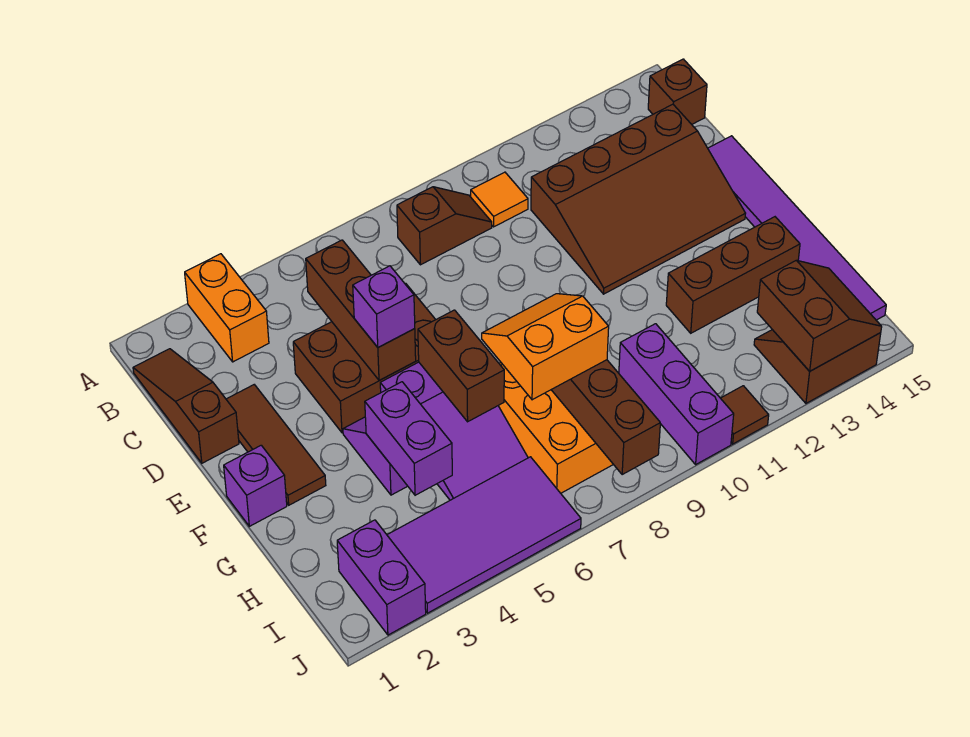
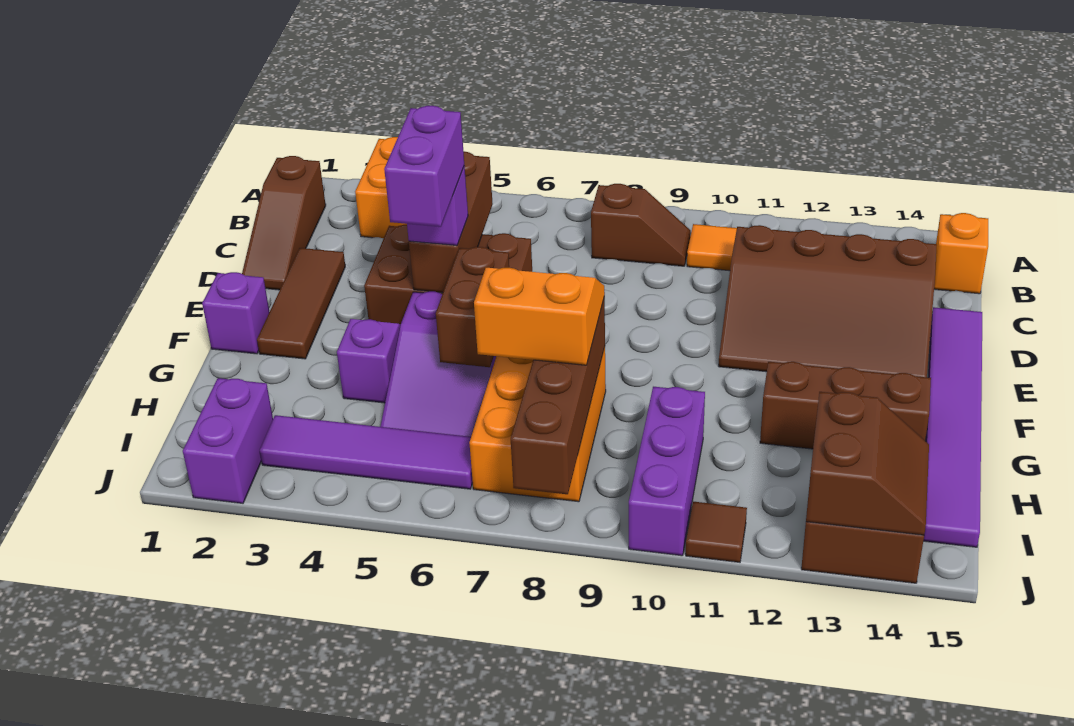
brown slope B1:D1 level 1 top D -> brown slope B1:D1 level 1 top B
brown brick B15 level 1 -> orange brick B15 level 1
purple brick G4:H4 level 2 -> purple brick E5:F5 level 4
purple tile I3:J6 level 1 -> purple tile I3:I6 level 1

